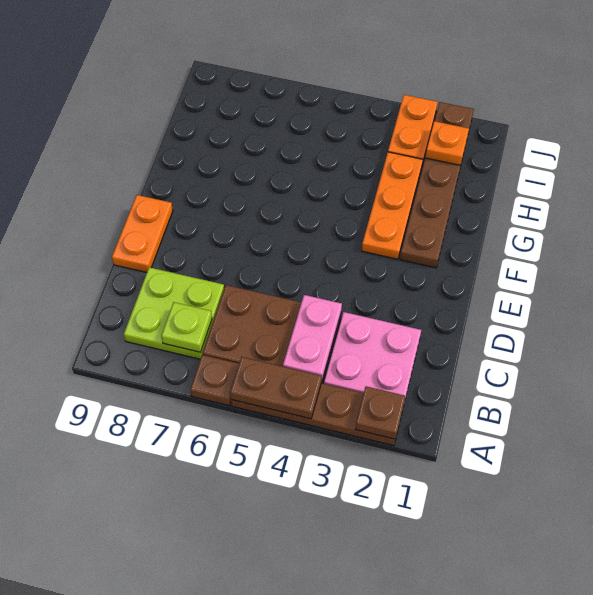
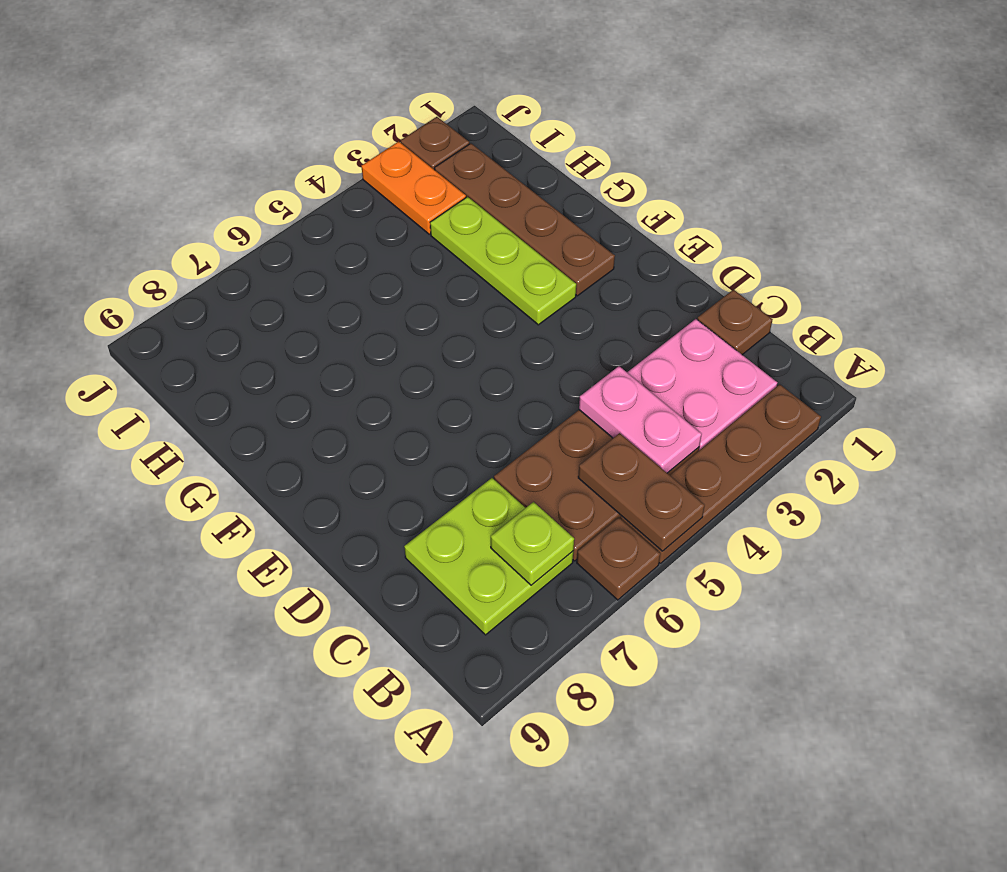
brown plate A2 level 2 -> brown plate C1 level 1
brown plate A4:A5 level 2 -> brown plate A5:B5 level 2
orange plate D9:E9 level 1 -> none
orange plate F3:H3 level 1 -> lime plate F3:H3 level 1
orange plate I2 level 2 -> none

